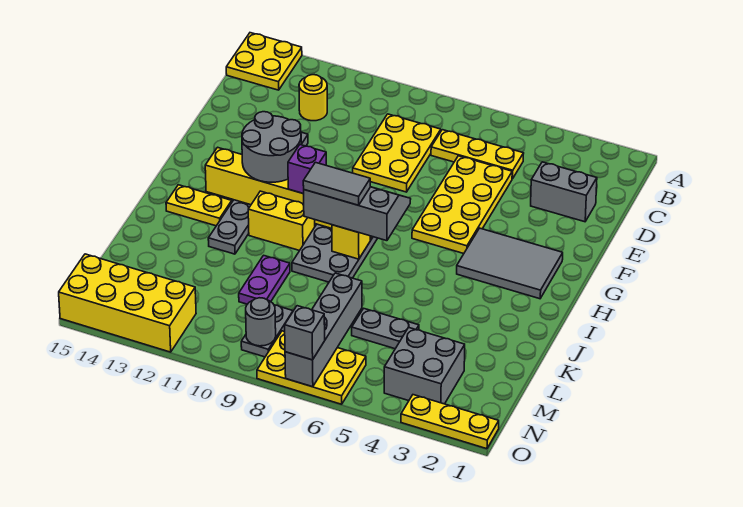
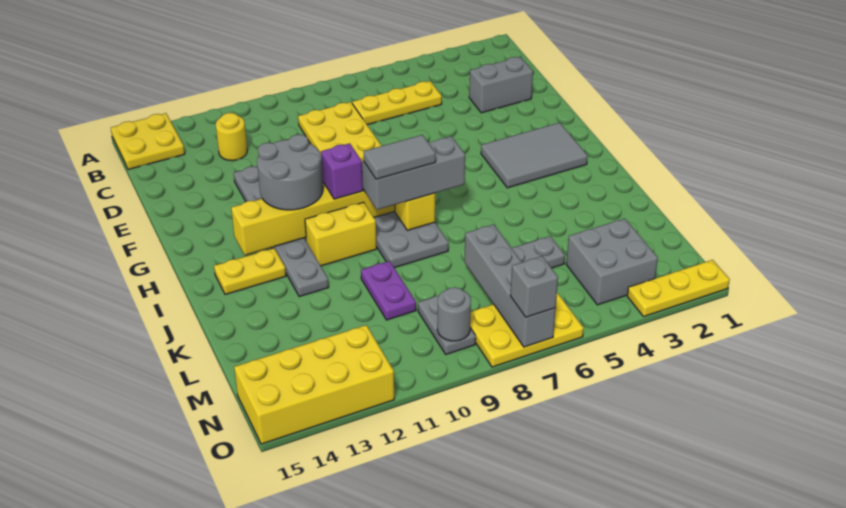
yellow plate D5:G6 level 1 -> none

